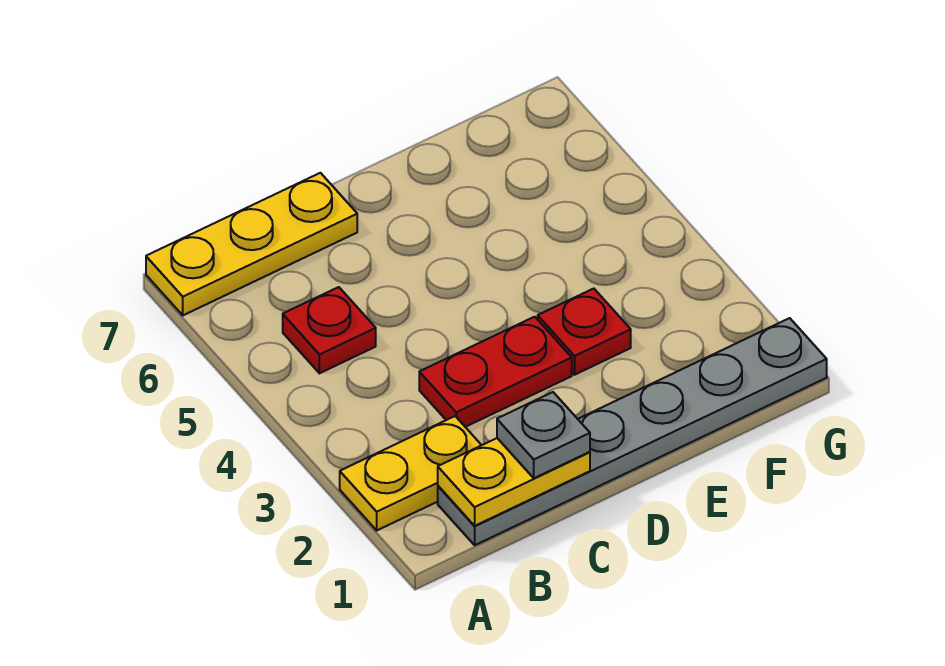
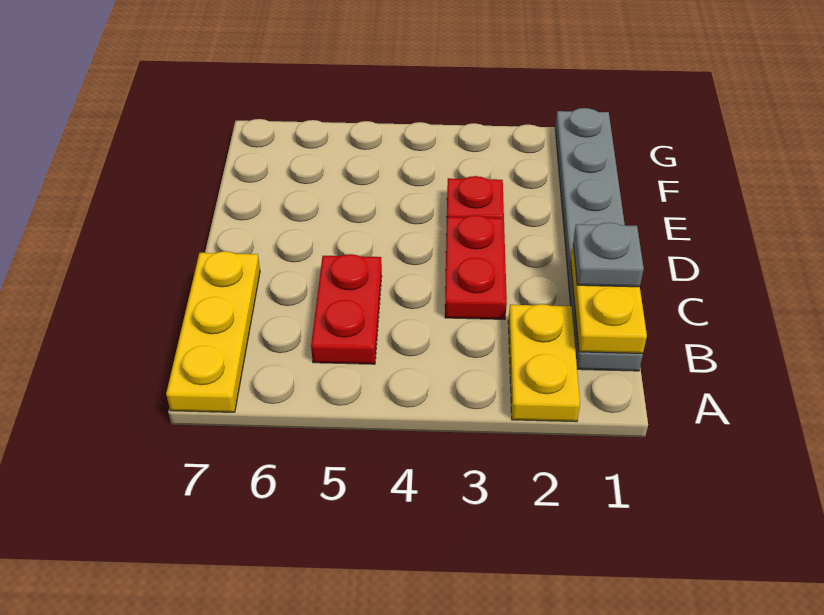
red plate B5 level 1 -> red plate B5:C5 level 1

